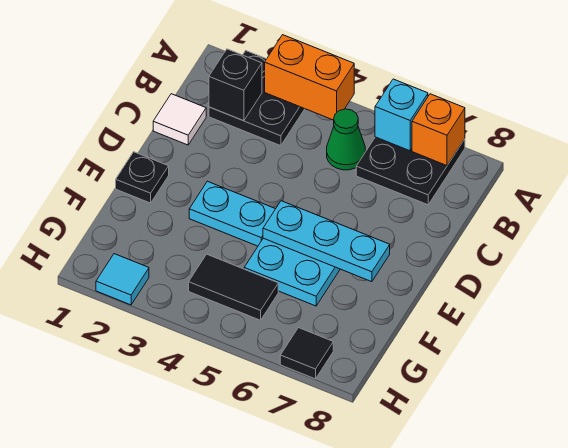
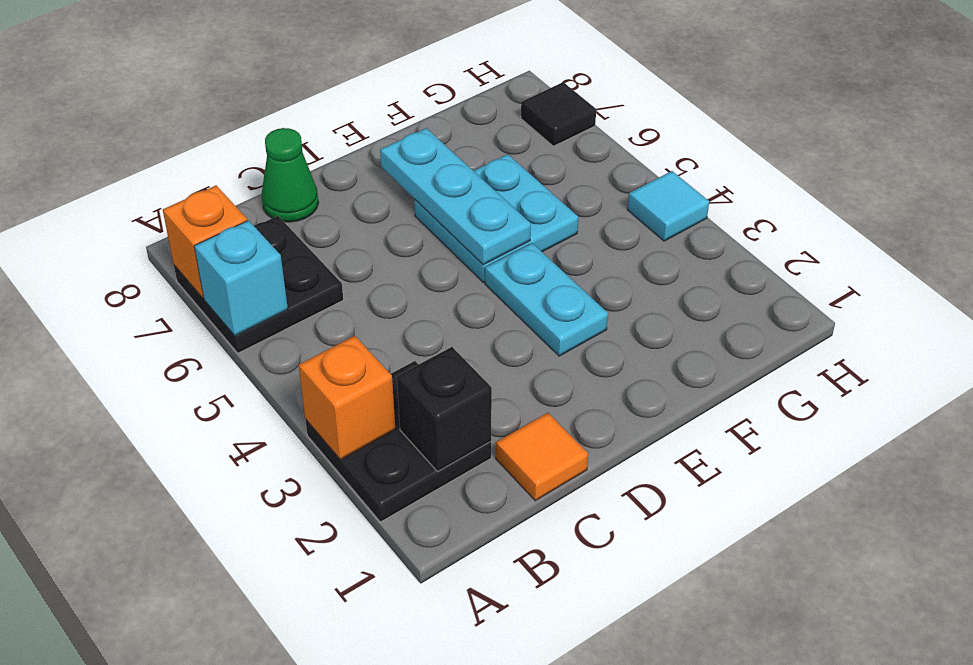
orange brick A3:A4 level 2 -> orange brick A3 level 2
green cone B5 level 1 -> green cone C8 level 1
white tile C1 level 1 -> orange tile C1 level 1
black plate E1 level 1 -> none
black tile G4:G5 level 1 -> none
cyan tile H2 level 1 -> cyan tile H4 level 1

